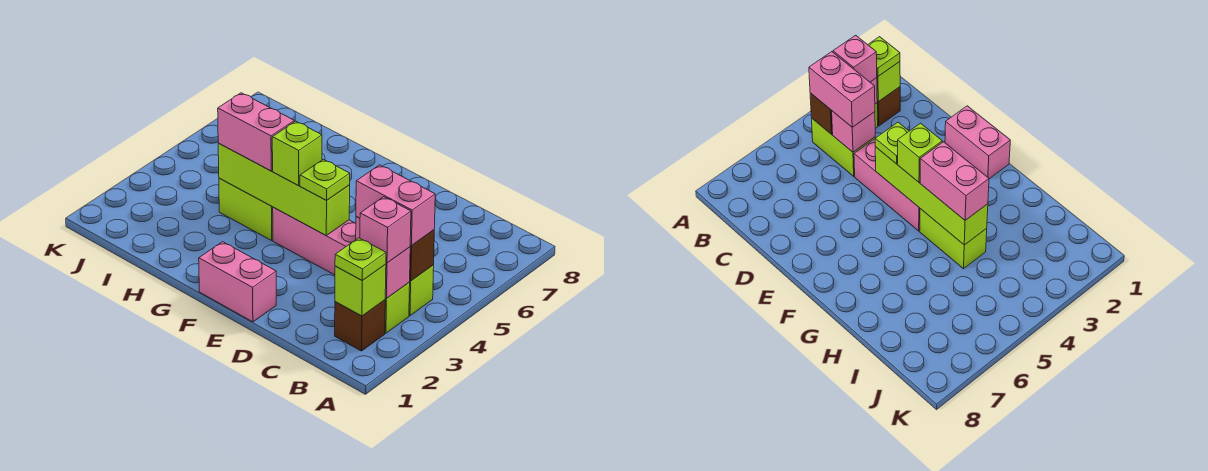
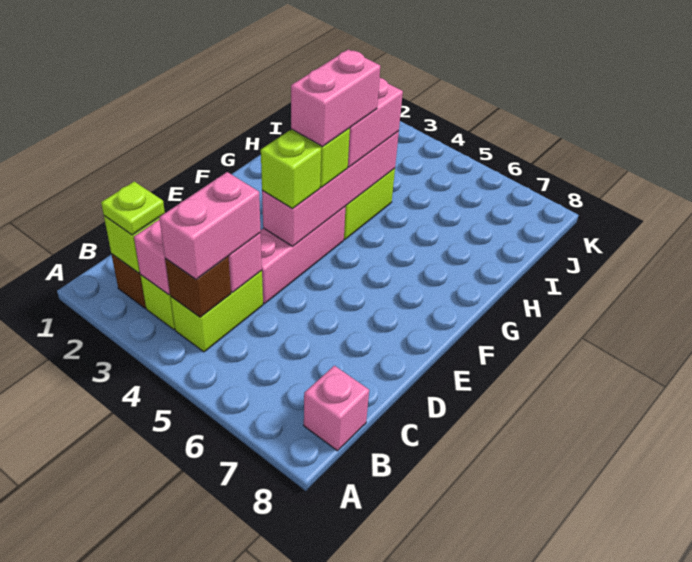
pink brick B3 level 3 -> pink brick B8 level 1
pink brick E1:F1 level 1 -> pink brick F4:G4 level 4
lime brick E4:H4 level 2 -> pink brick E4:H4 level 2
lime plate E4 level 3 -> lime brick E4 level 3

